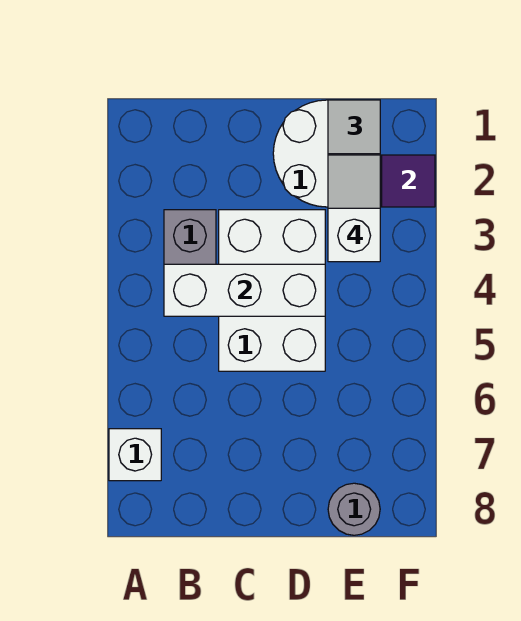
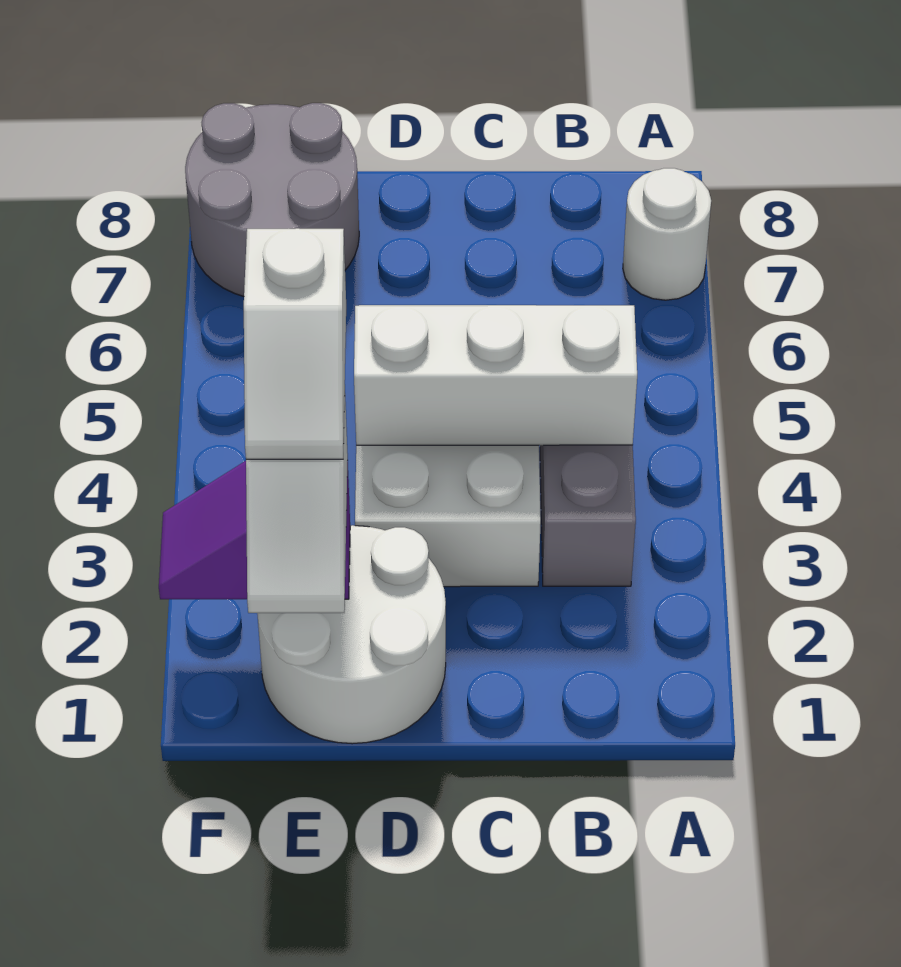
white brick A7 level 1 -> white round brick A7 level 1
grey round brick E8 level 1 -> grey round brick E7:F8 level 1

